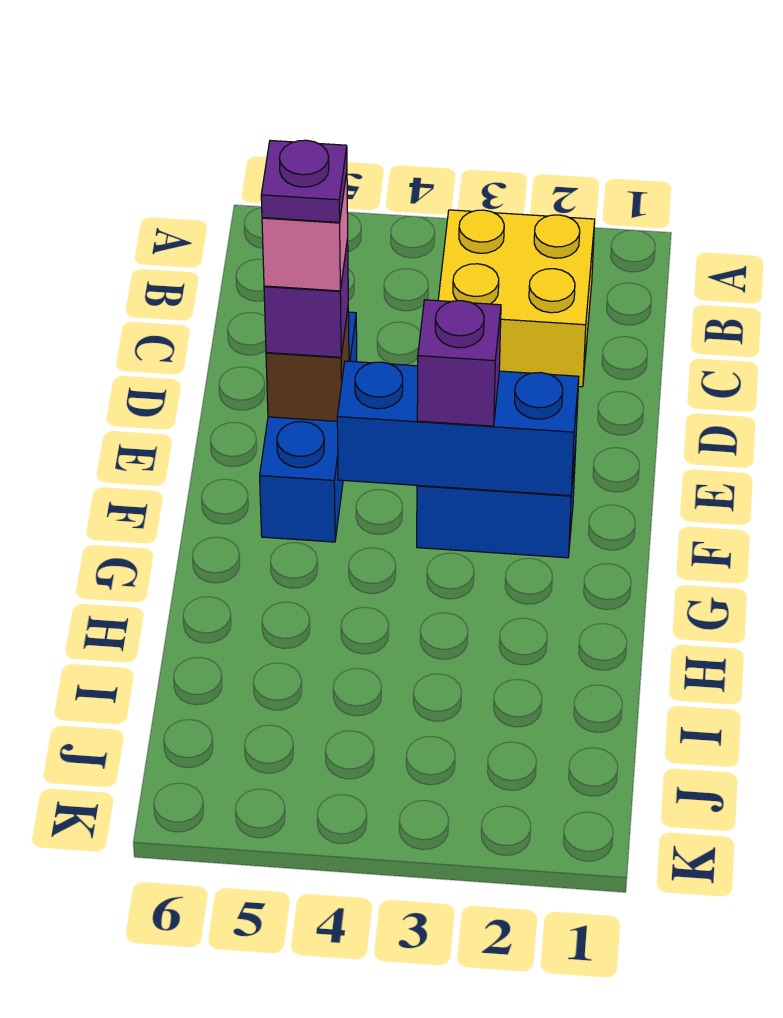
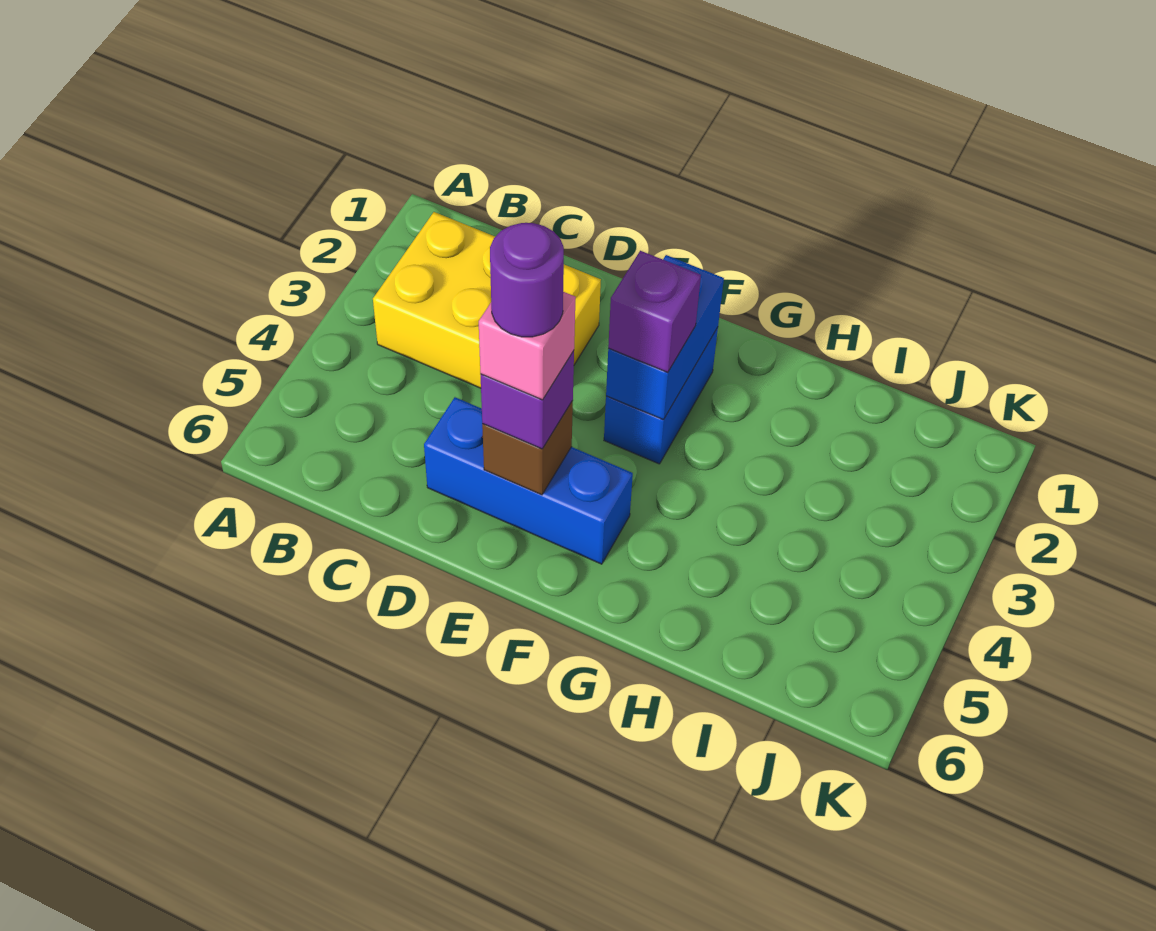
yellow brick B2:C3 level 1 -> yellow brick B2:D3 level 1
purple plate E5 level 5 -> purple round brick E5 level 5
blue brick F2:F4 level 2 -> blue brick F2:F3 level 2

